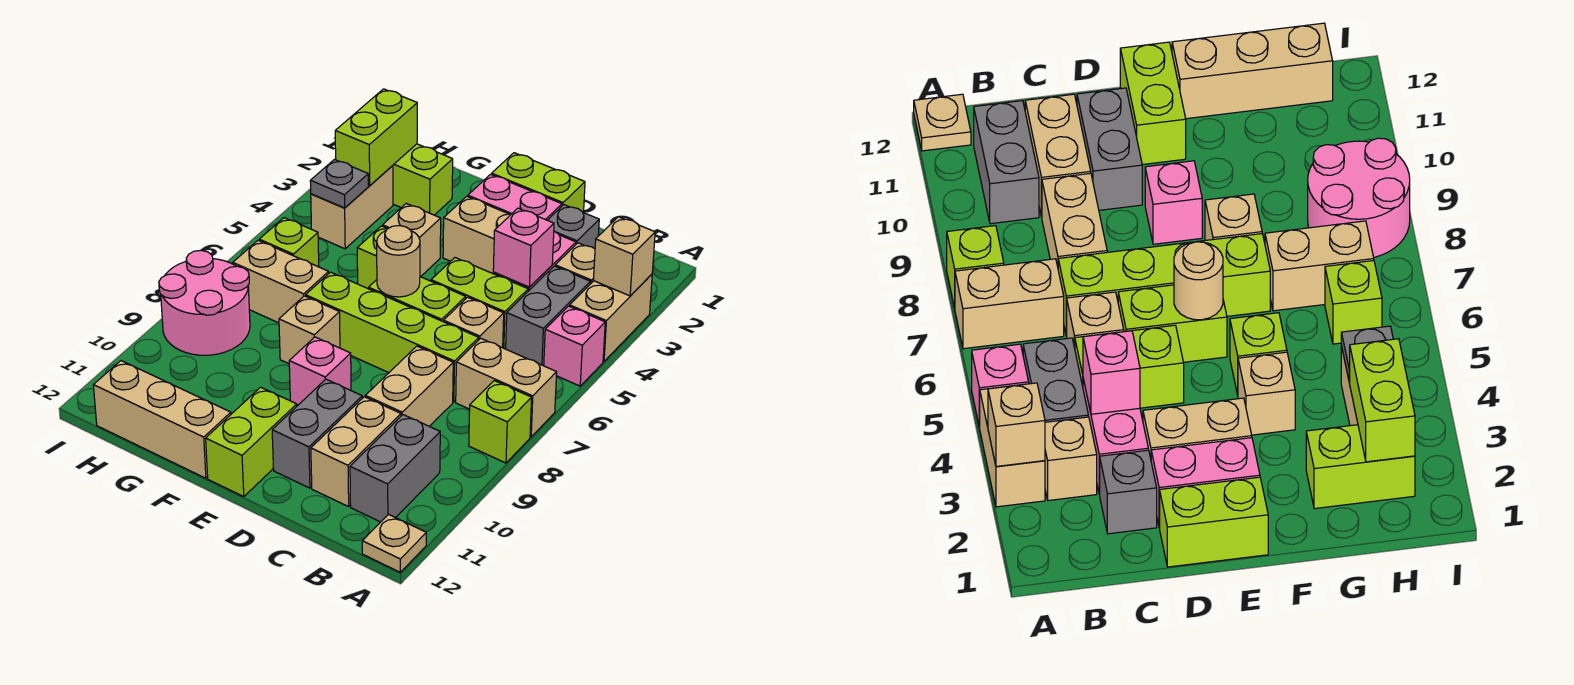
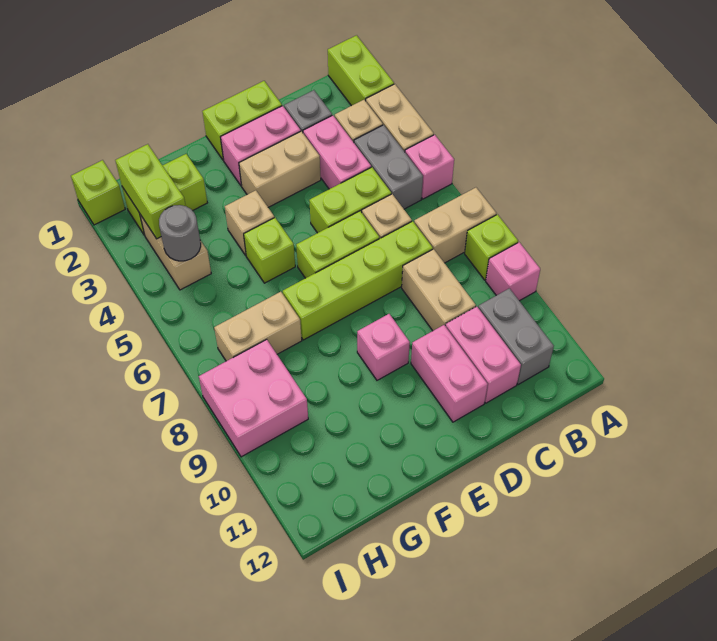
tan brick A3 level 2 -> none
tan plate A12 level 1 -> none
pink brick C4 level 2 -> pink brick A9 level 1
tan brick C10:C11 level 1 -> pink brick C10:C11 level 1
grey brick D10:D11 level 1 -> pink brick D10:D11 level 1
tan round brick E6 level 2 -> none
lime brick E11:E12 level 1 -> lime brick A1:A2 level 1
tan brick F8 level 1 -> none
tan brick F12:H12 level 1 -> none
grey plate H4 level 2 -> grey round brick H4 level 2
lime brick H6 level 1 -> lime brick I1 level 1
pink round brick H8:I9 level 1 -> pink brick H8:I9 level 1

